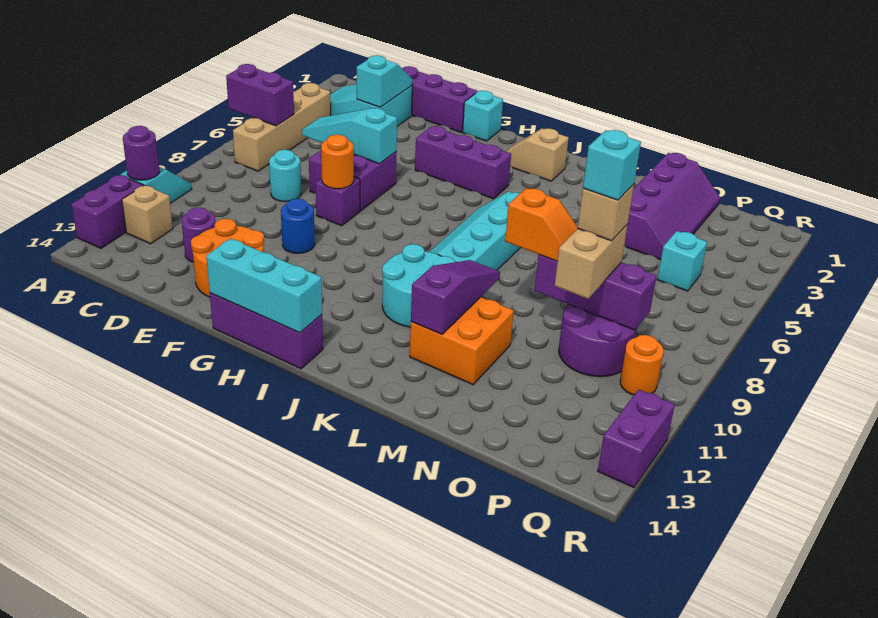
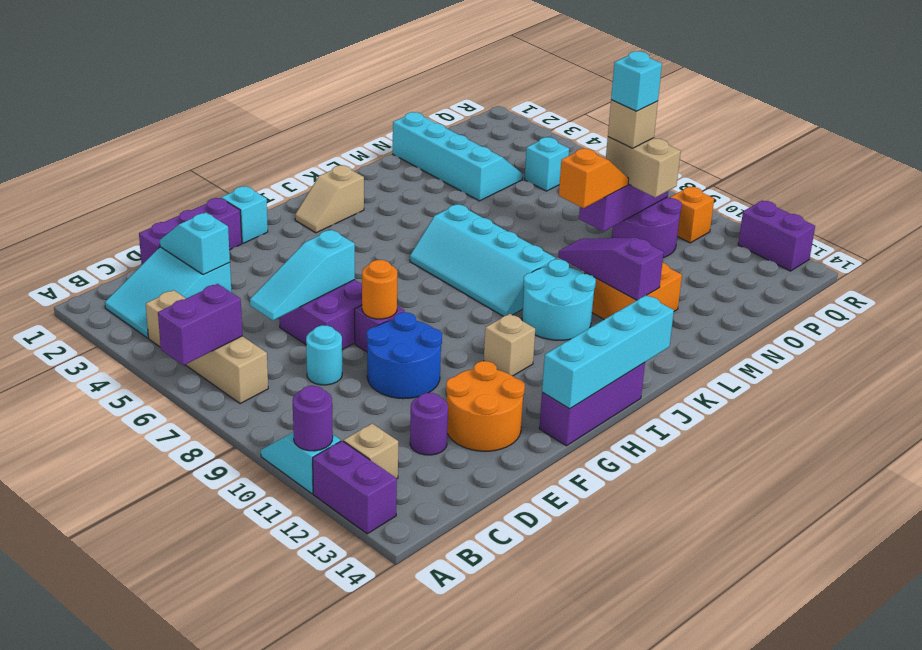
blue round brick F10 level 1 -> blue round brick E9:F10 level 1
purple brick G4:I4 level 1 -> none
cyan brick G14:I14 level 2 -> cyan brick G14:J14 level 2
none -> tan brick H11 level 1
purple slope N1:O4 level 1 top N -> cyan slope N1:O4 level 1 top N
orange round brick Q10 level 1 -> orange brick Q10 level 1

